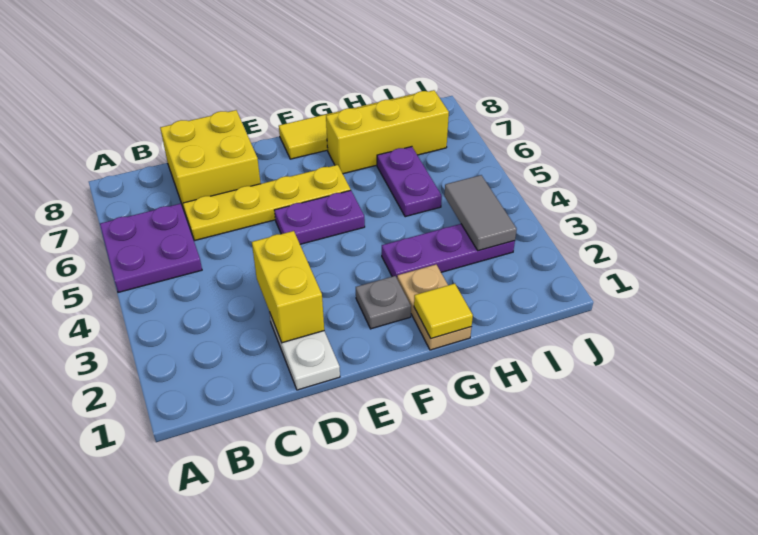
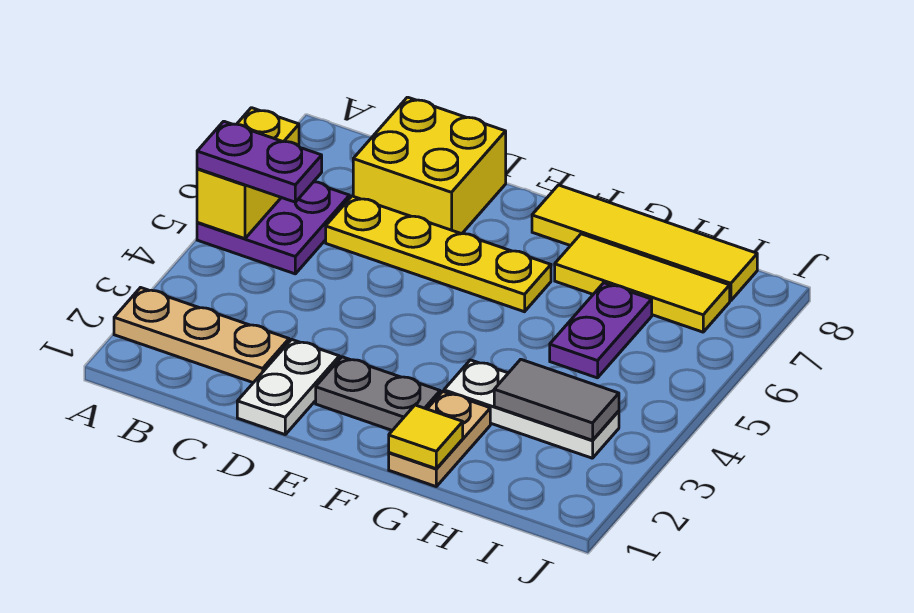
none -> tan plate A2:C2 level 1
yellow brick D2:D3 level 2 -> yellow brick A5:A6 level 2
purple plate E5:F5 level 1 -> purple plate A5:B5 level 3
grey plate F2 level 1 -> grey plate E2:F2 level 1
purple plate G3:I3 level 1 -> white plate G3:I3 level 1
yellow brick G7:I7 level 1 -> yellow tile G7:I7 level 1
grey tile I3:I4 level 2 -> grey tile H3:I3 level 2

